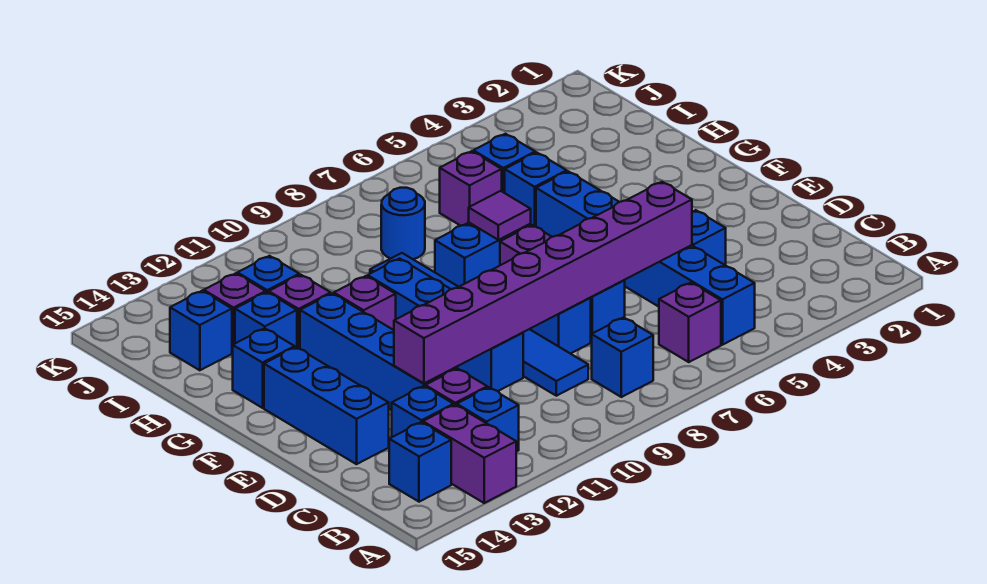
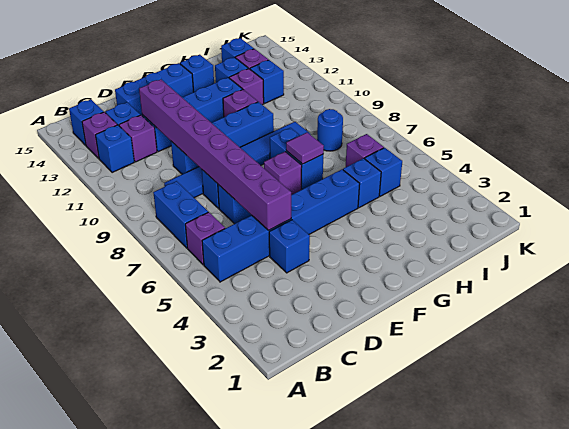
purple brick A13:B13 level 1 -> purple brick B13 level 1
blue brick B8 level 1 -> blue brick B7:B8 level 1

